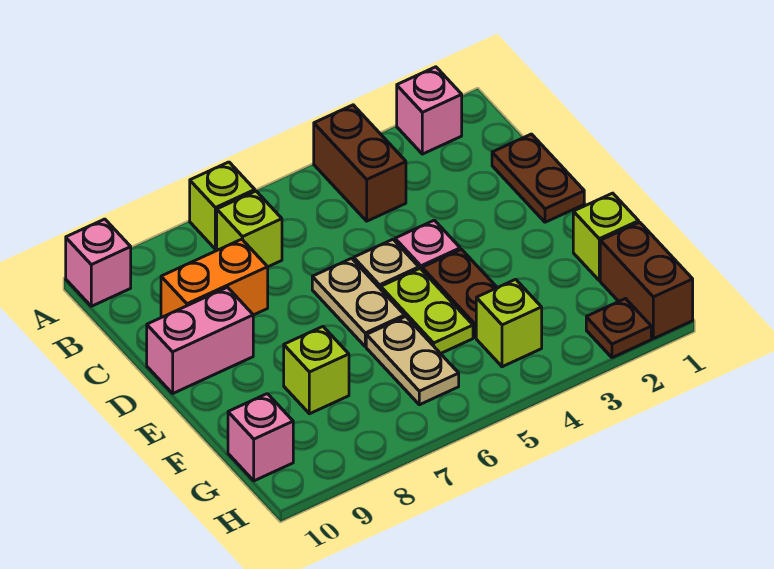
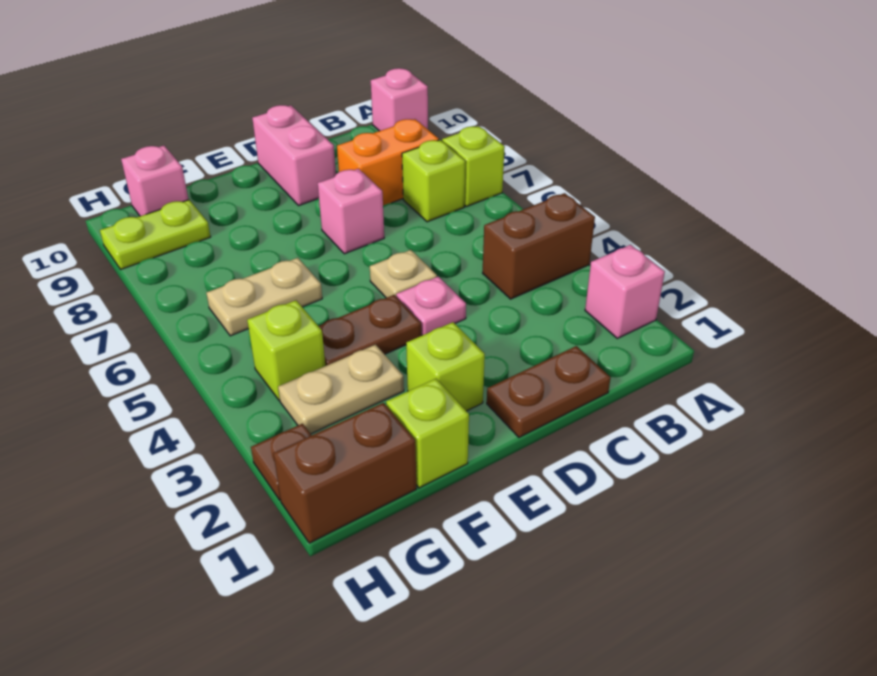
orange brick C8:C9 level 1 -> orange brick B8:C8 level 1
tan plate D6:E6 level 1 -> tan plate F3:G3 level 1
none -> pink brick D7 level 1
lime plate E5:F5 level 1 -> lime plate G9:H9 level 1
lime brick F8 level 1 -> lime brick E2 level 1

